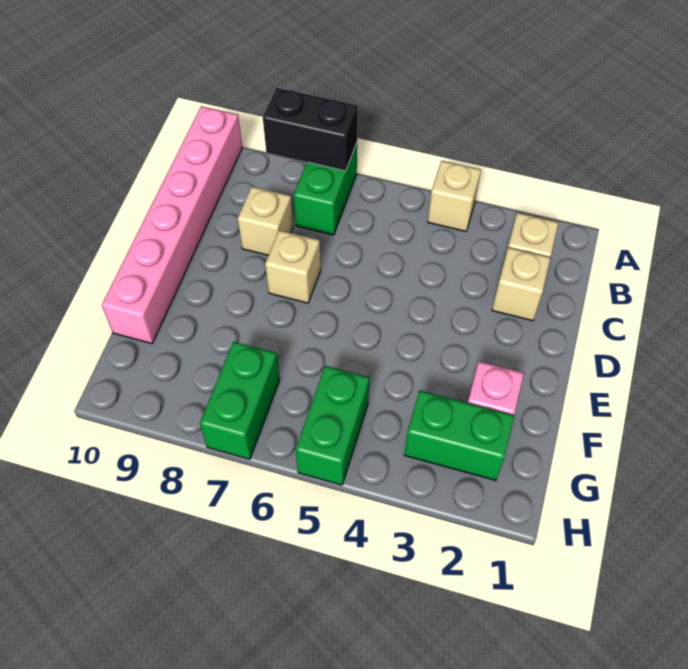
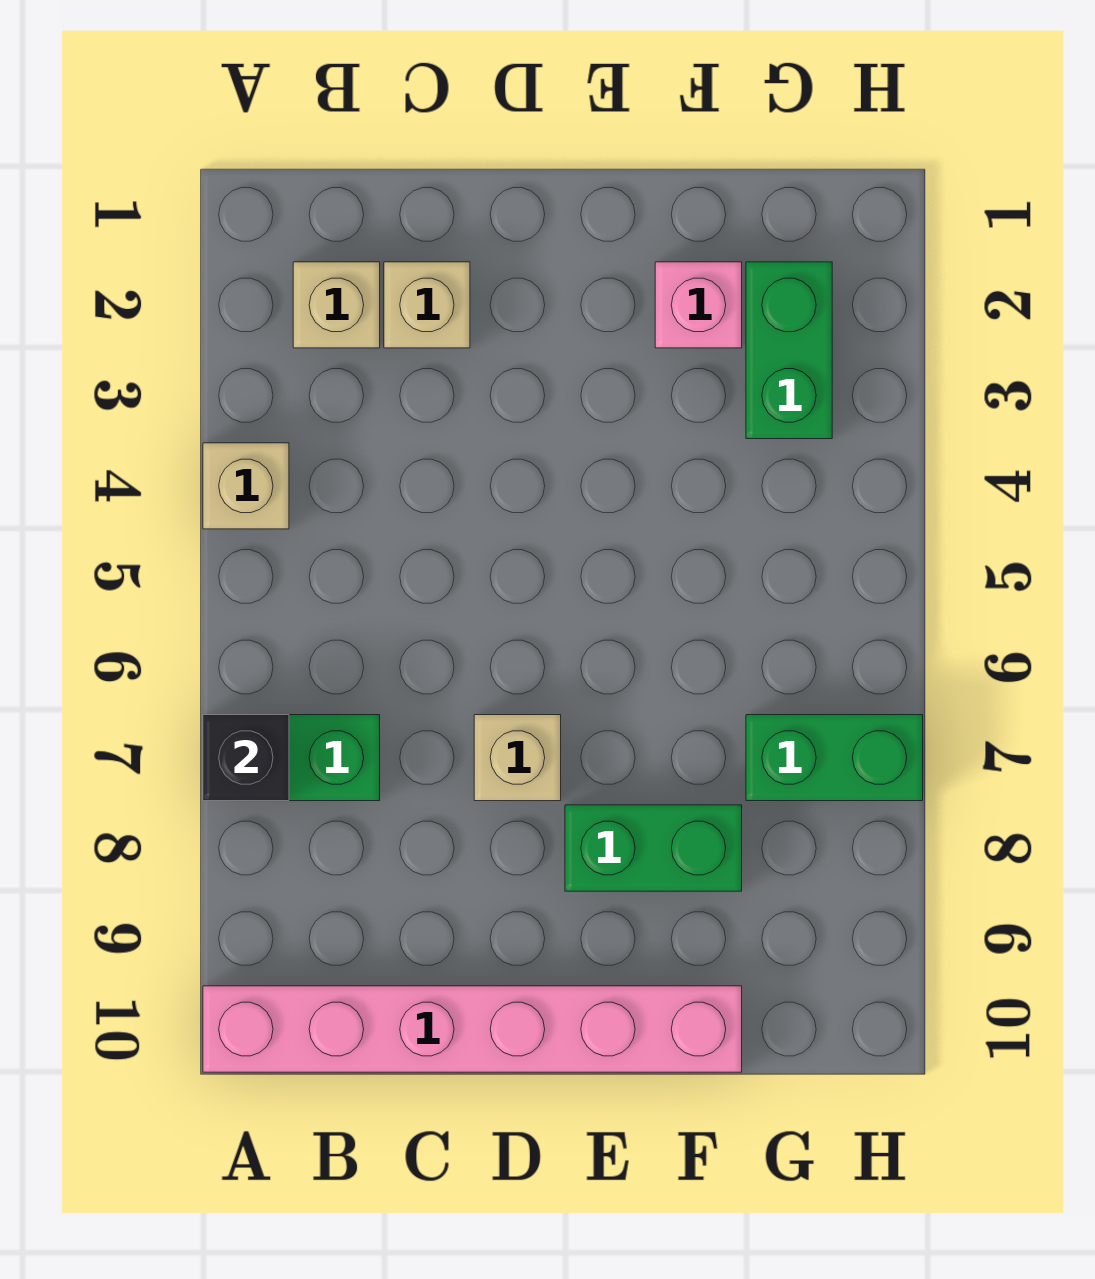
black brick A7:A8 level 2 -> black brick A7 level 2
tan brick C8 level 1 -> none
green brick G5:H5 level 1 -> green brick E8:F8 level 1

